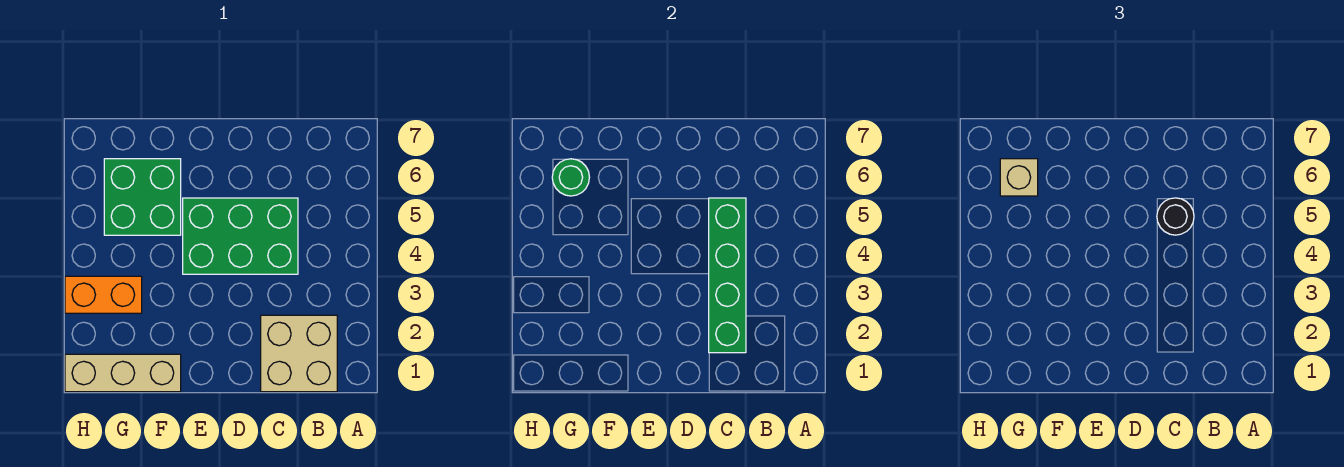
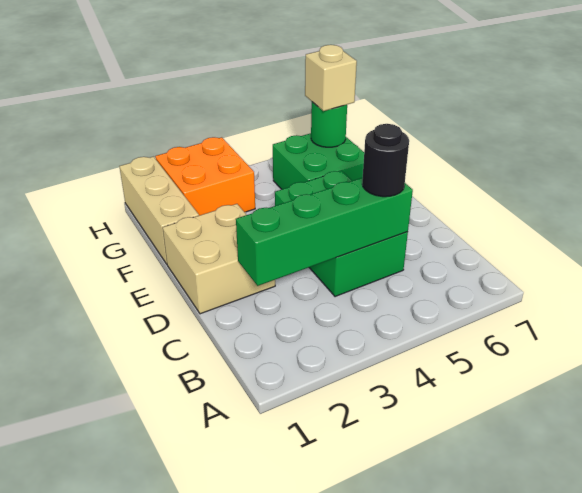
tan brick B1:C2 level 1 -> tan brick D1:E2 level 1
orange brick G3:H3 level 1 -> orange brick G2:H3 level 1

